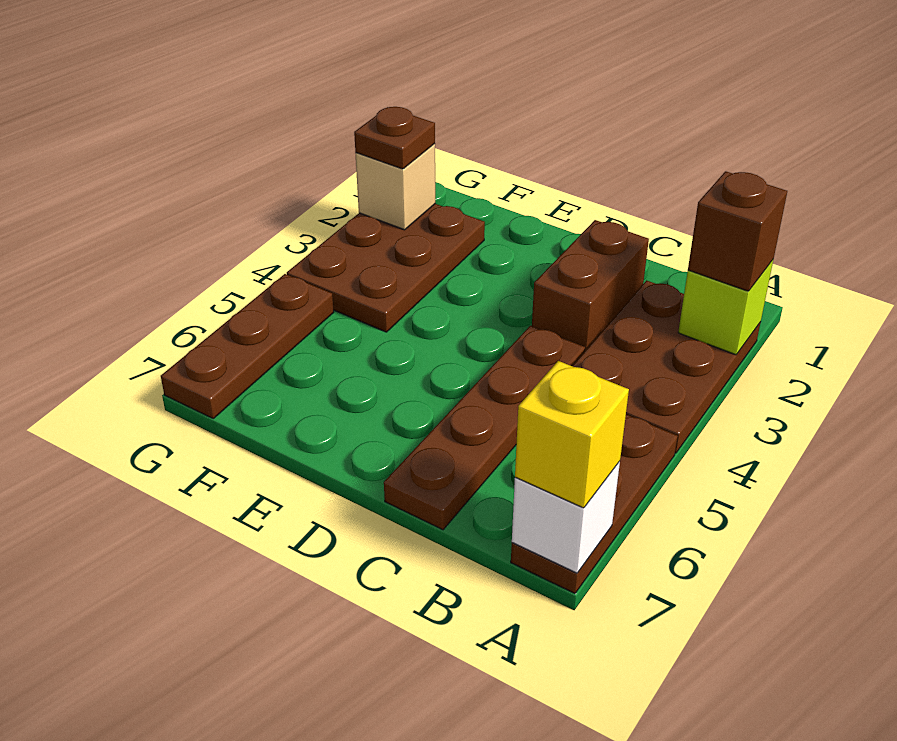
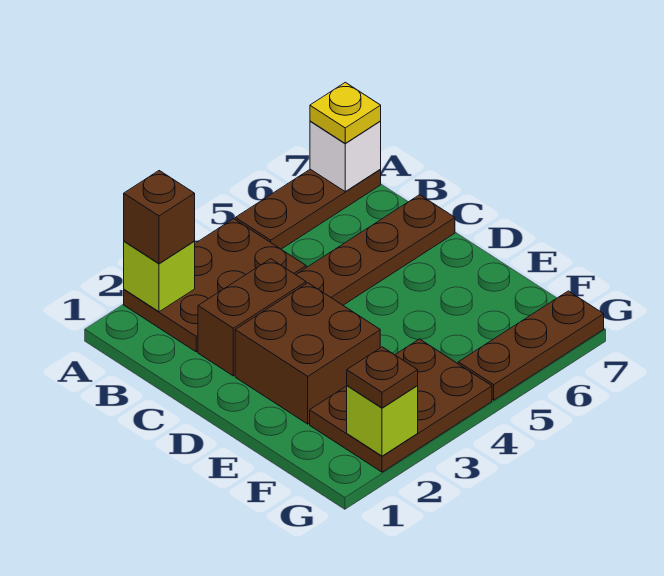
yellow brick A7 level 3 -> yellow plate A7 level 3
none -> brown brick D2:E3 level 1
tan brick G2 level 2 -> lime brick G2 level 2

